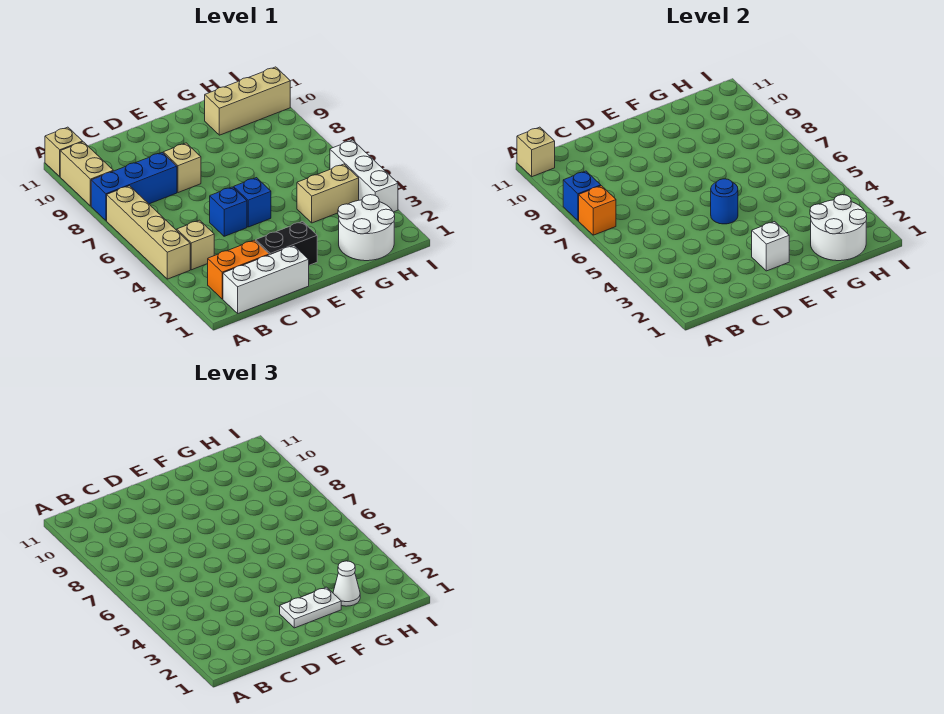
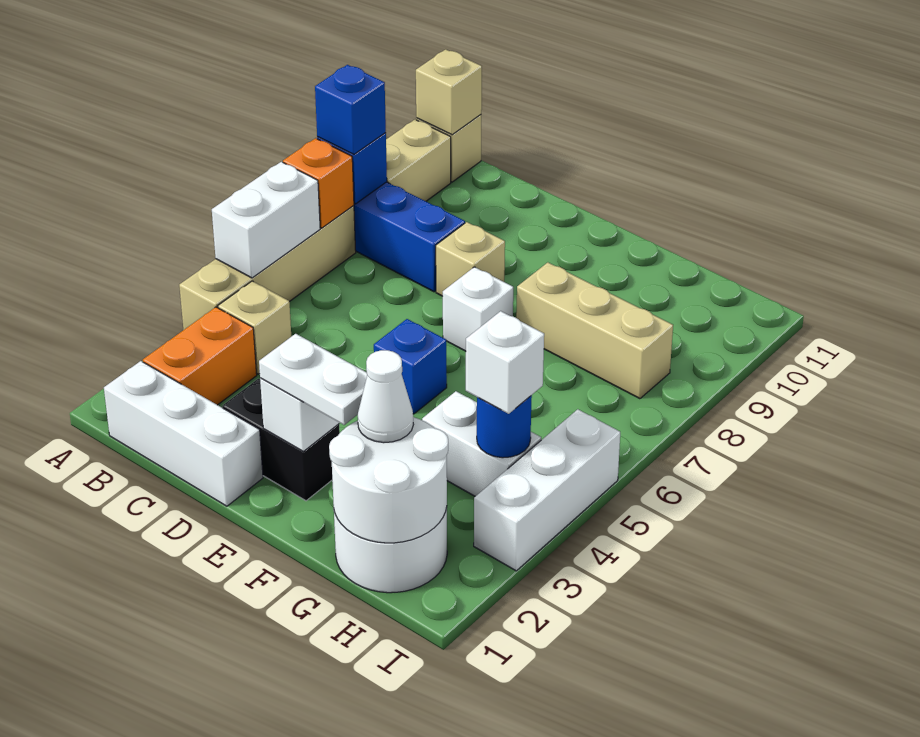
none -> white brick A5:A6 level 2
orange brick B2:C2 level 1 -> orange brick B2:B3 level 1
blue brick D5 level 1 -> blue brick A8 level 3
blue round brick E5 level 2 -> blue round brick H4 level 2
none -> white brick E7 level 1
tan brick G4:H4 level 1 -> white brick G4:H4 level 1
tan brick G10:I10 level 1 -> tan brick F8:H8 level 1
none -> white brick H4 level 3

